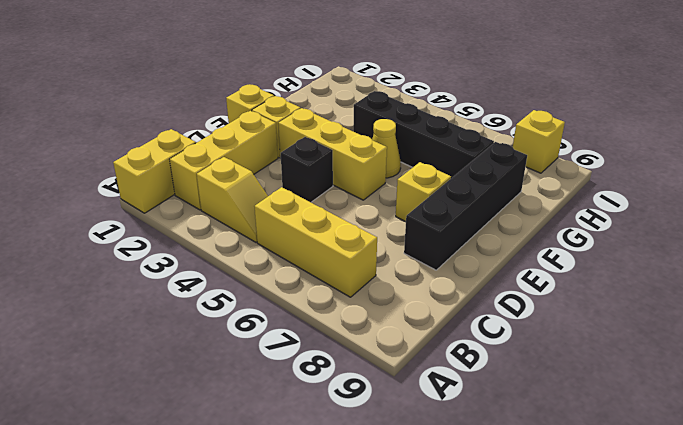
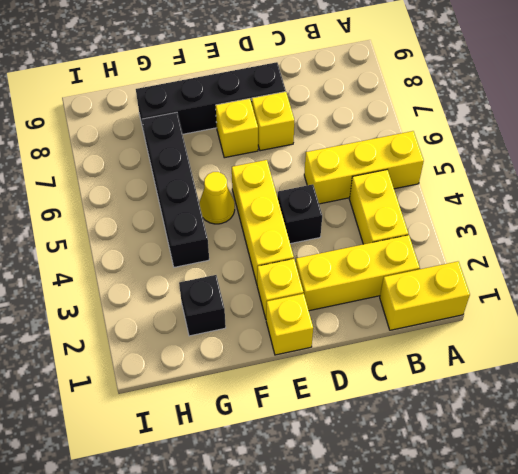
yellow slope B3:B4 level 1 top 3 -> yellow brick B3:B4 level 1
yellow brick B5:B7 level 1 -> yellow brick A5:C5 level 1
none -> black brick G2 level 1
yellow brick I8 level 1 -> yellow brick D7 level 1

